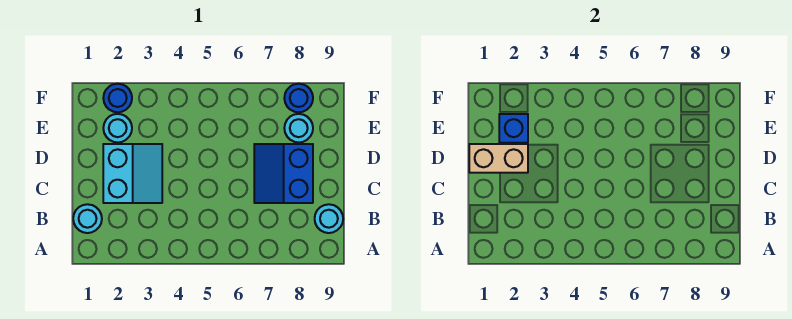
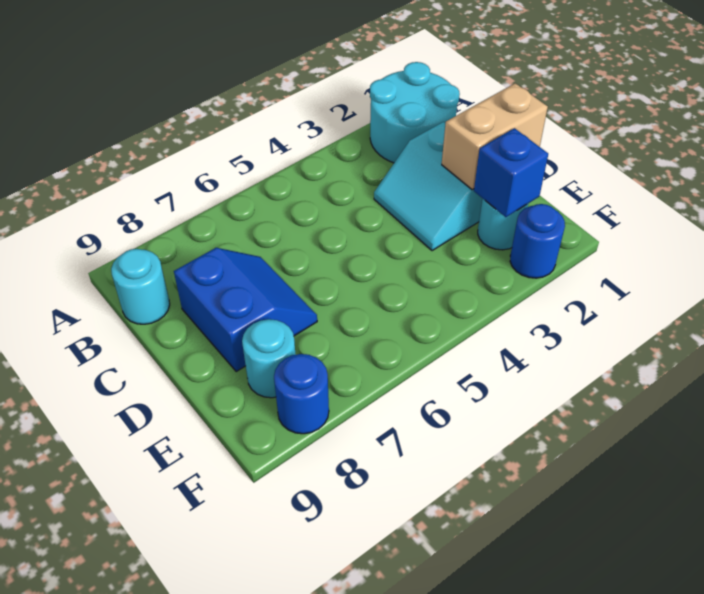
cyan round brick B1 level 1 -> cyan round brick A1:B2 level 1

